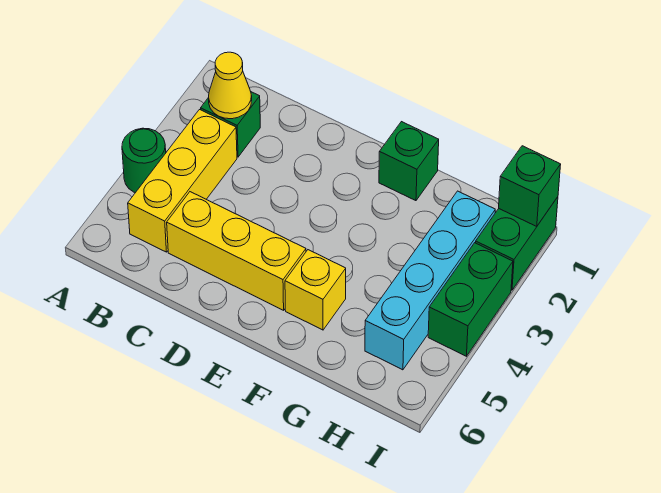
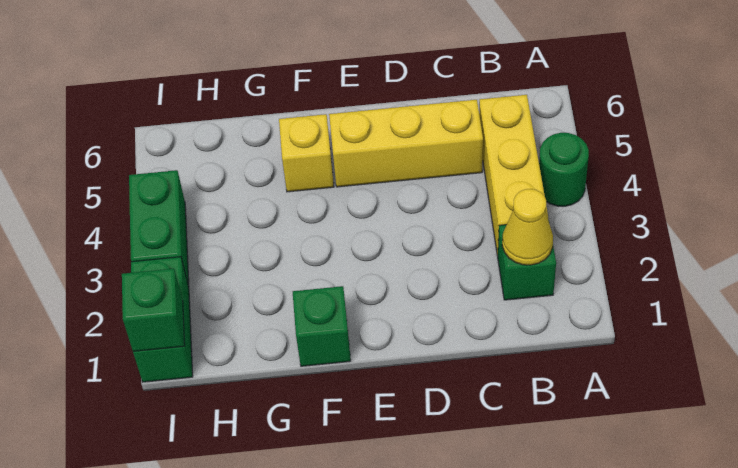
cyan brick H2:H5 level 1 -> none

